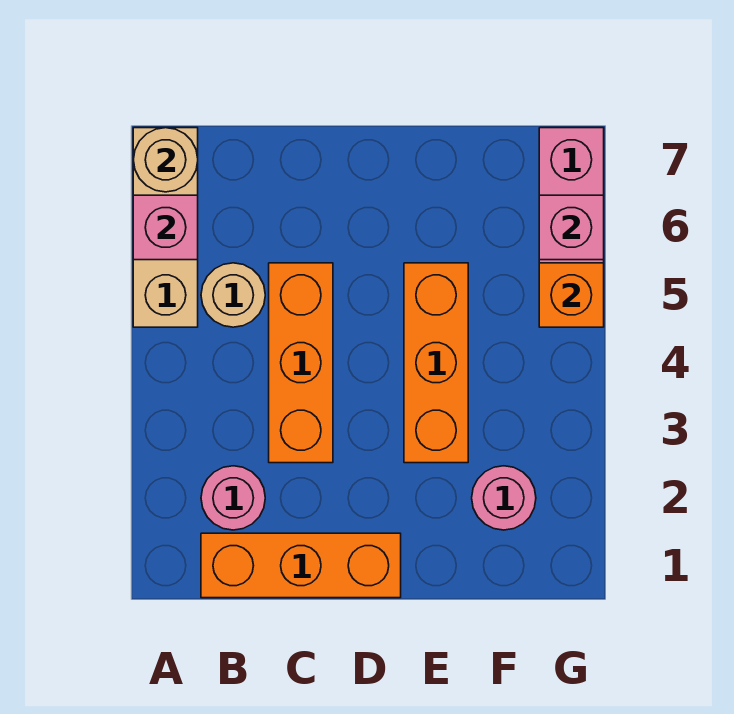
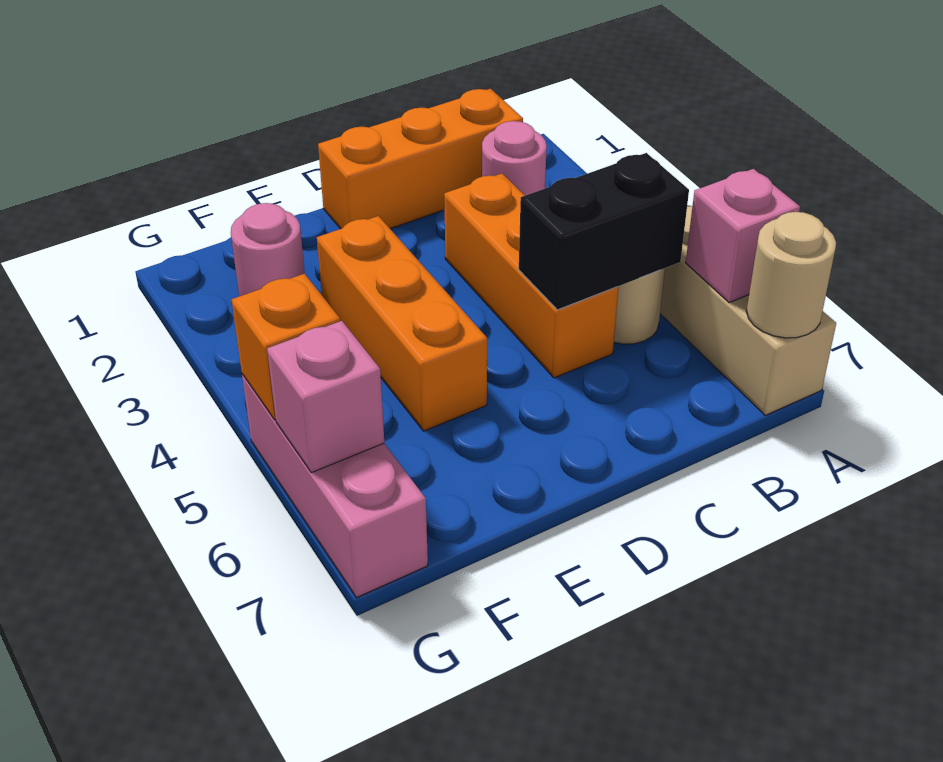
none -> black brick B5:C5 level 2

